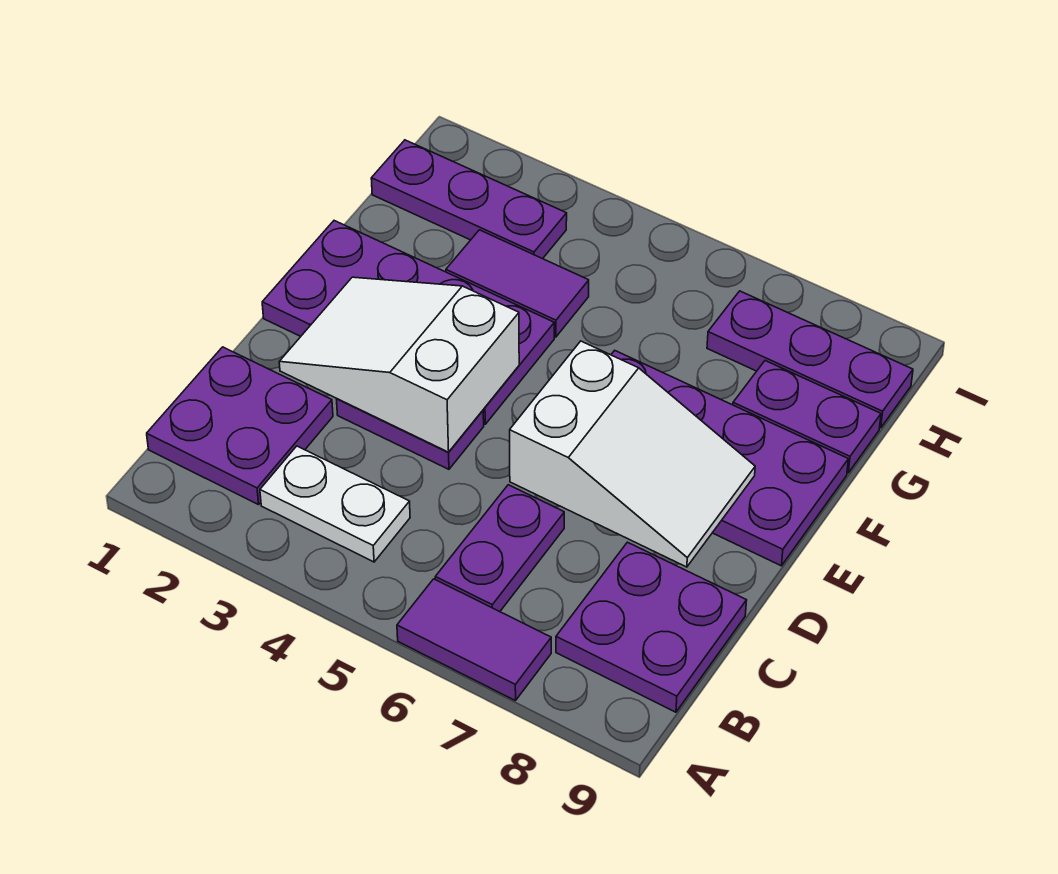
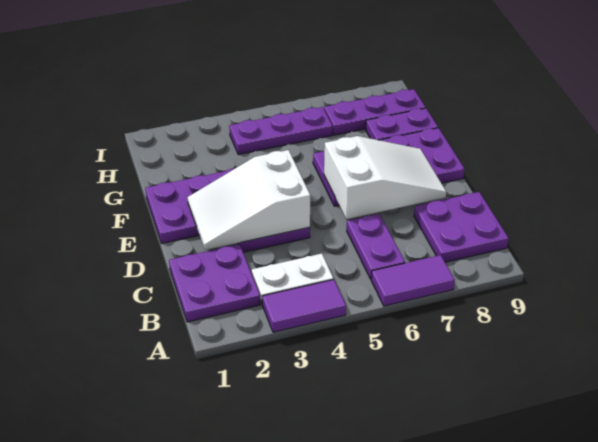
purple tile G3:G4 level 1 -> purple tile A3:A4 level 1
purple plate H1:H3 level 1 -> purple plate H4:H6 level 1

